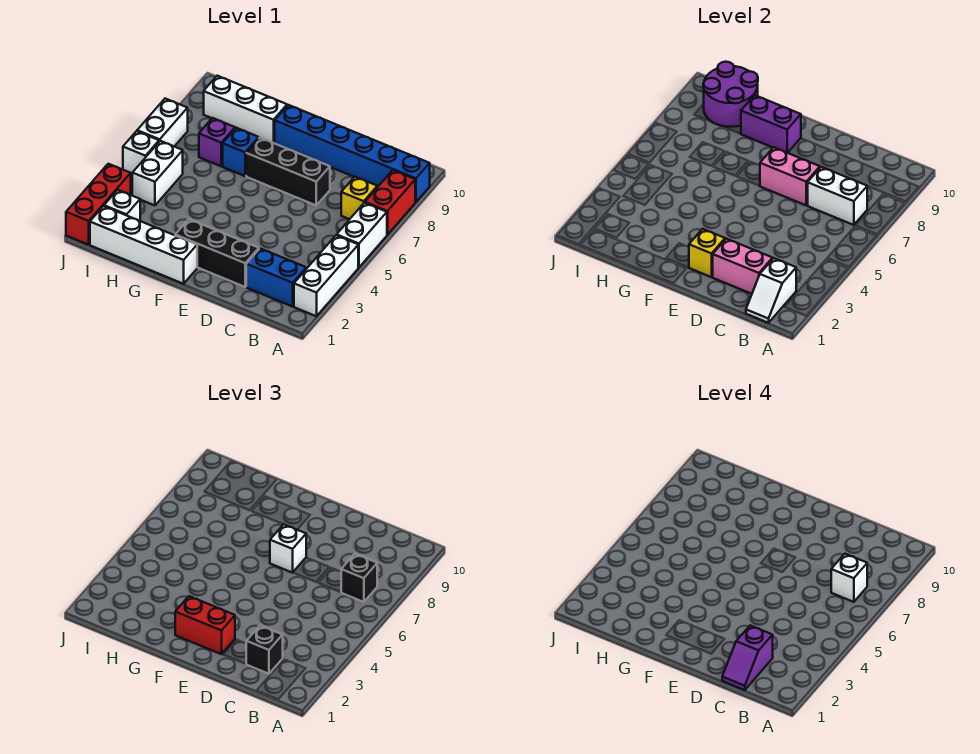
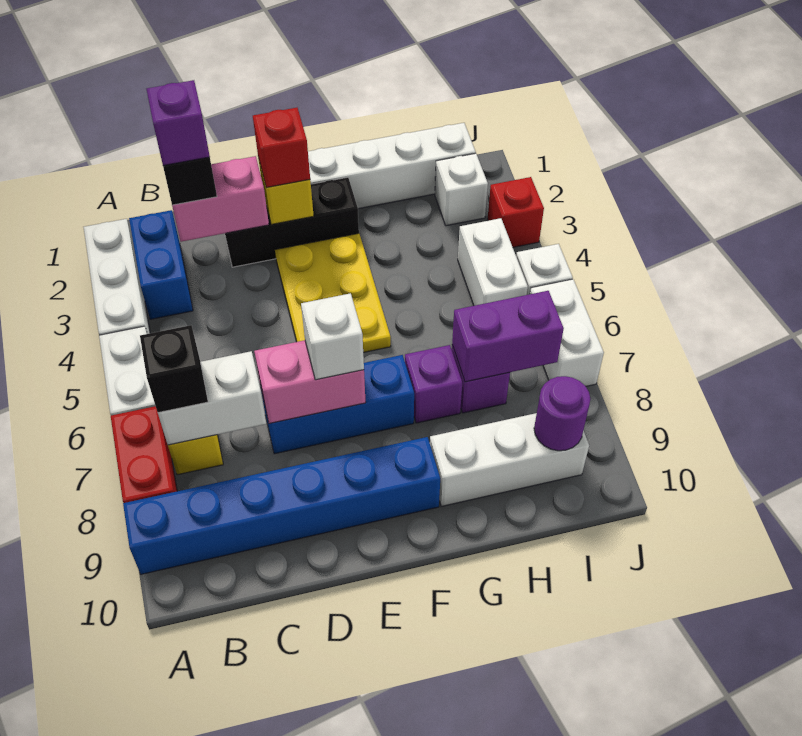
white slope B1:B2 level 2 top 2 -> none
blue brick B2:C2 level 1 -> blue brick B2:B3 level 1
white brick B7 level 4 -> none
black brick D7:F7 level 1 -> blue brick D7:F7 level 1
red brick E2:F2 level 3 -> red brick E2 level 3
none -> yellow plate E3:F5 level 1
purple brick F9:G9 level 2 -> purple brick H7:I7 level 2
blue brick G7 level 1 -> purple brick G7 level 1
purple round brick H9:I10 level 2 -> purple round brick I9 level 2
red brick J1:J3 level 1 -> red brick J3 level 1

